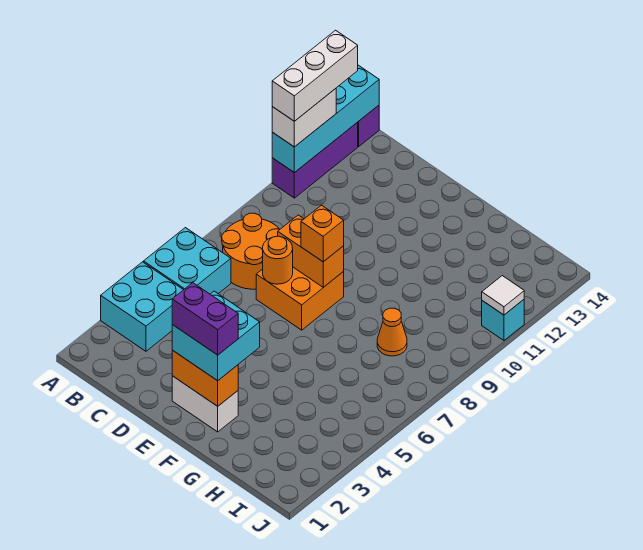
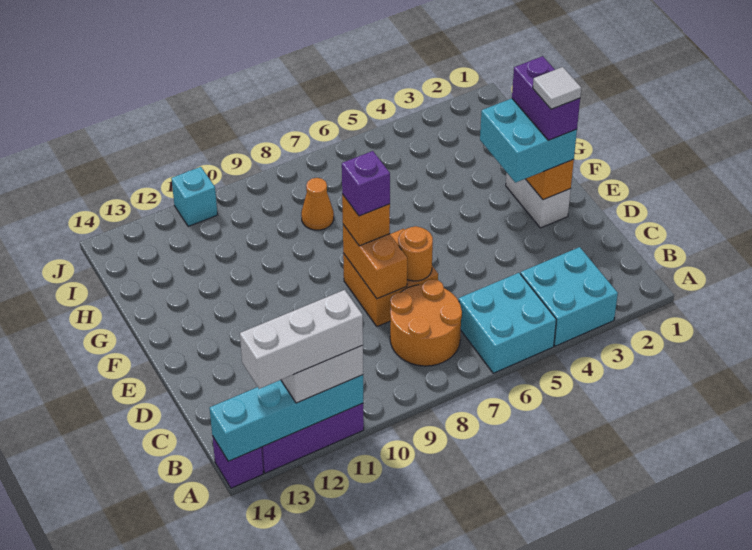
none -> purple brick E8 level 4
white tile J11 level 2 -> white tile E2 level 5

